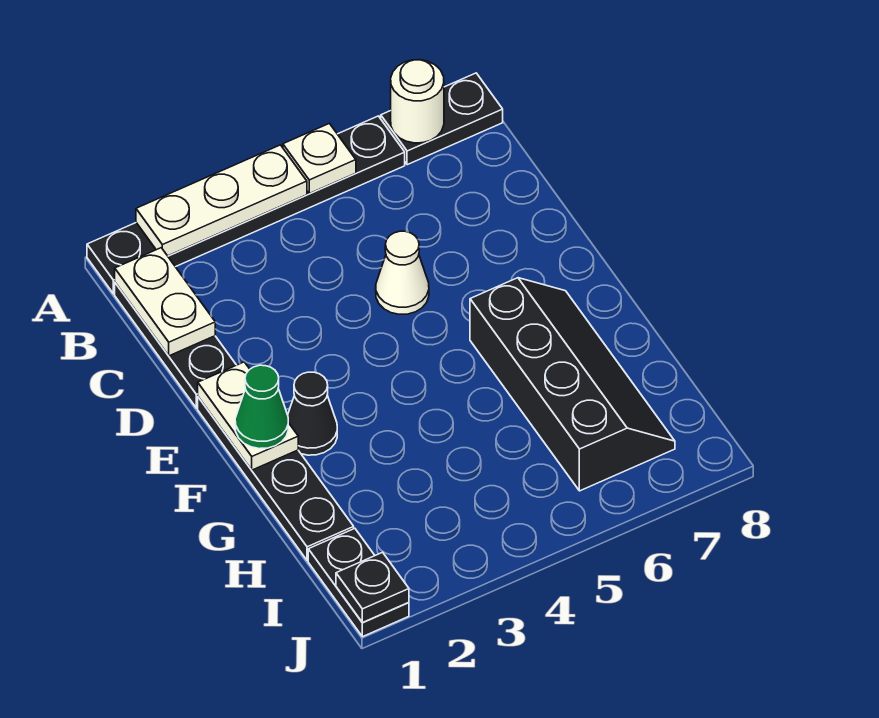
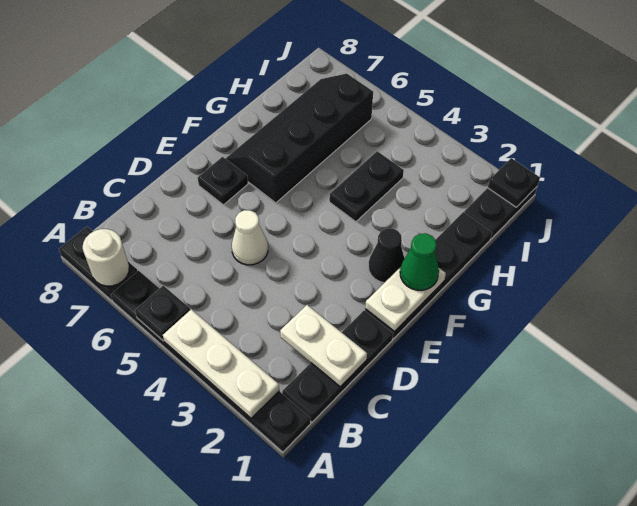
white plate A5 level 2 -> black plate A5 level 2
white plate B1:C1 level 2 -> white plate C1:C2 level 2
none -> black plate E7 level 1
none -> black plate G4:H4 level 1

